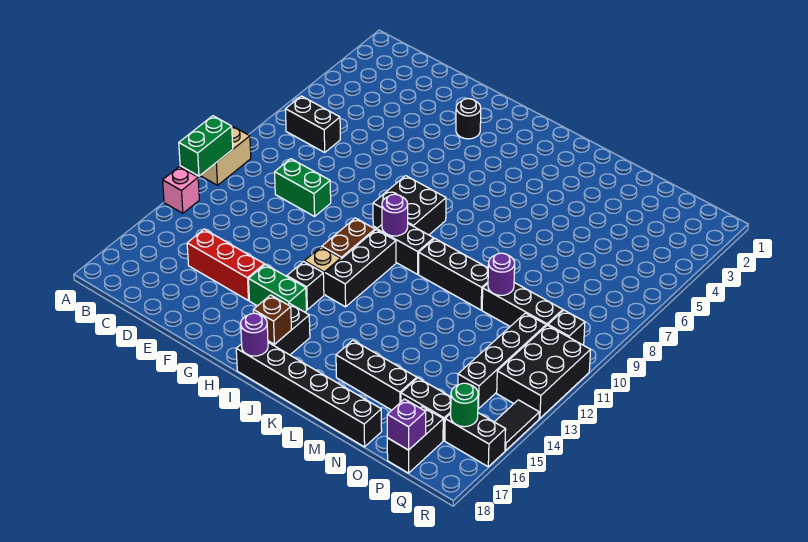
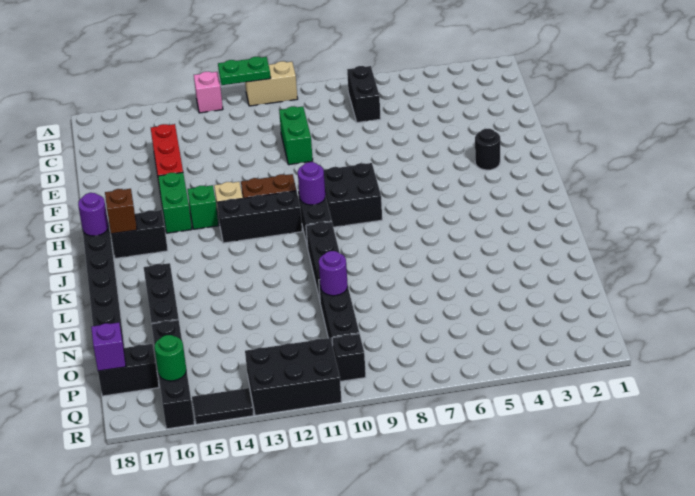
green brick A11:A12 level 2 -> green plate A11:A12 level 2
black brick H14 level 1 -> green brick H14 level 1
black brick P11:P14 level 1 -> none

